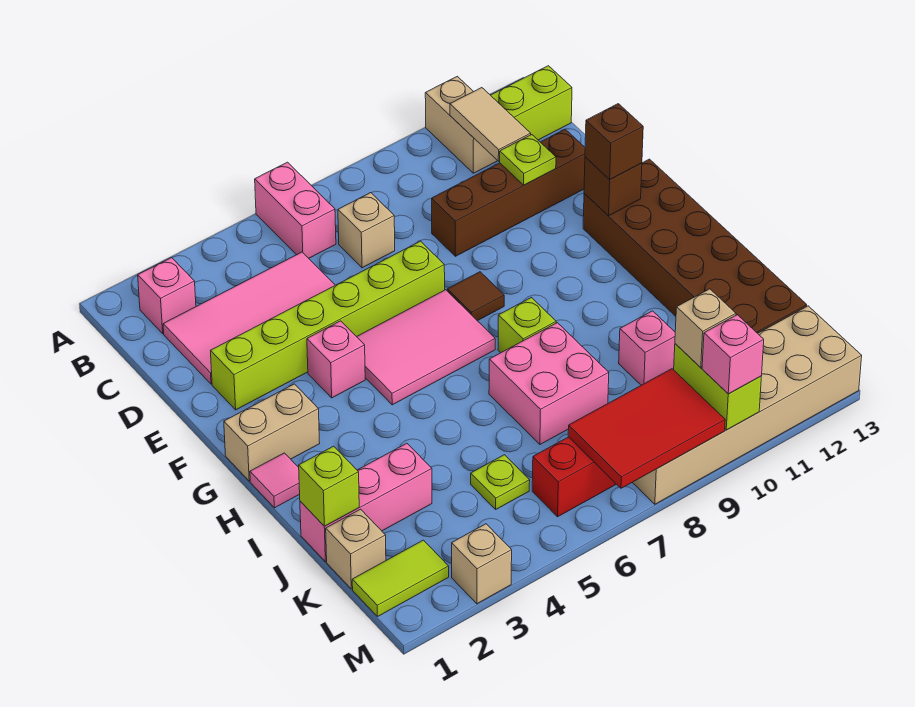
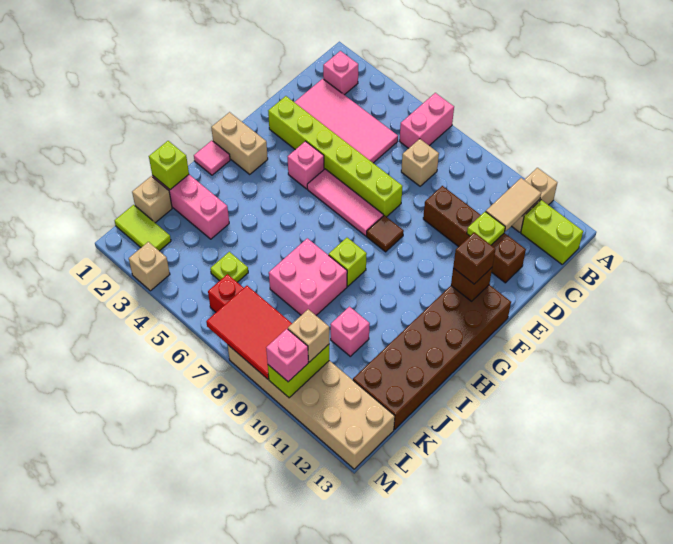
pink tile F5:G7 level 1 -> pink tile F5:F7 level 1

